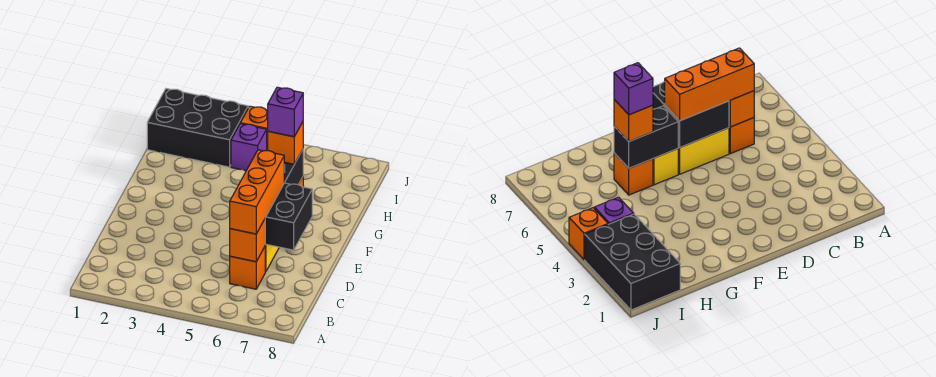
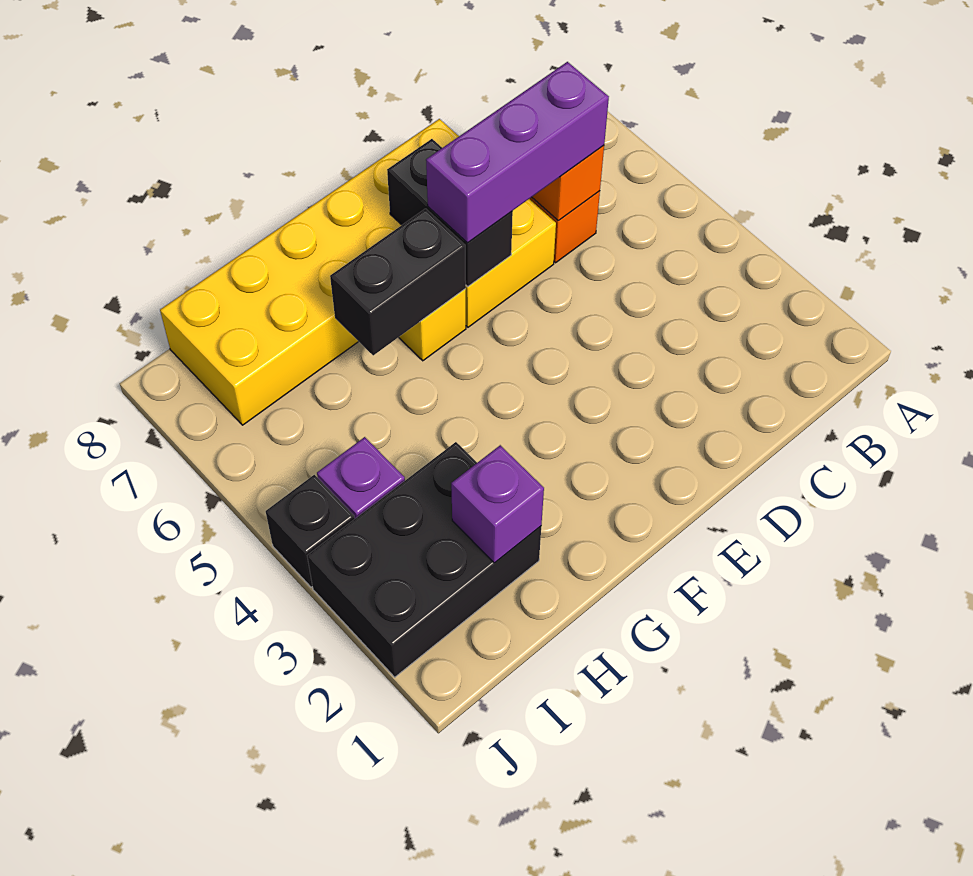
orange brick C6:E6 level 3 -> purple brick C6:E6 level 3
black brick D6:E7 level 2 -> black brick E6:E7 level 2
none -> yellow brick D7:I8 level 1
orange brick G6 level 1 -> none
orange brick G6 level 3 -> none
purple brick G6 level 4 -> purple brick H2 level 2
black brick I1:J3 level 1 -> black brick H2:J3 level 1
orange brick J4 level 1 -> black brick J4 level 1

